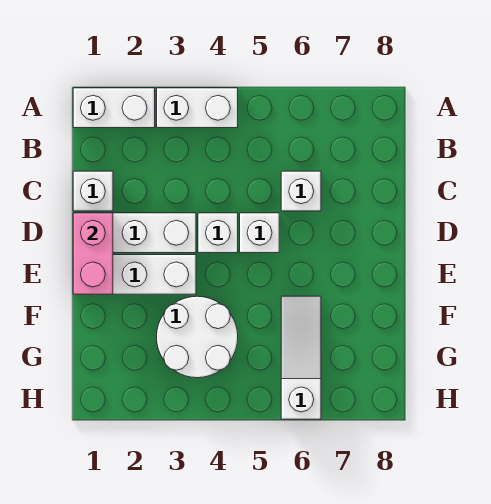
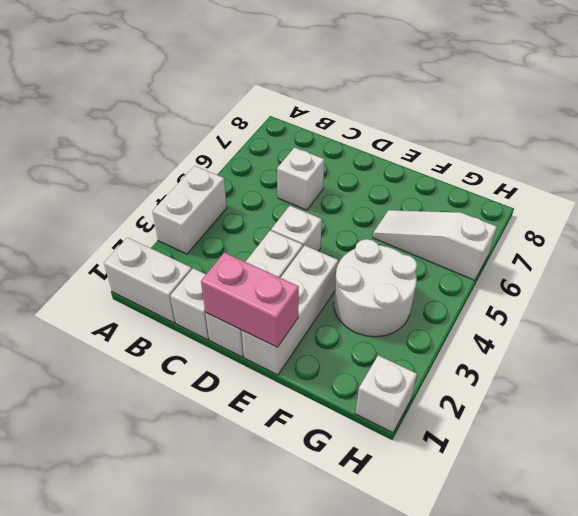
white brick A1:A2 level 1 -> white brick A1:B1 level 1
white brick D5 level 1 -> white brick H1 level 1

